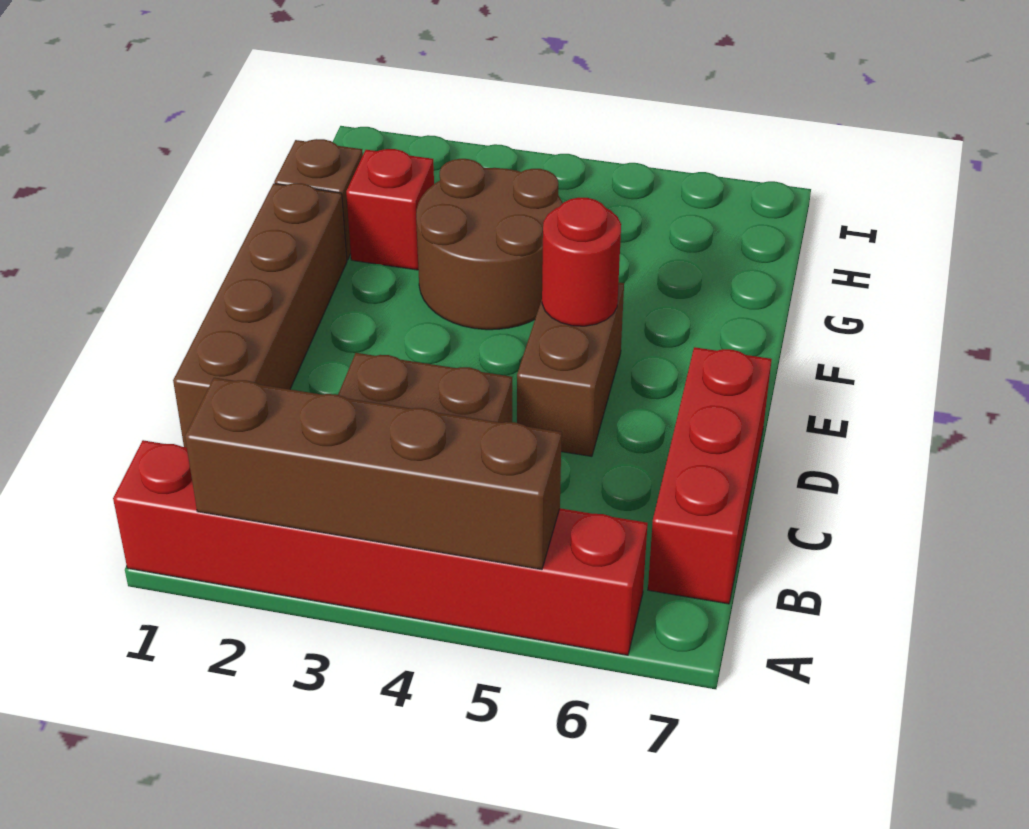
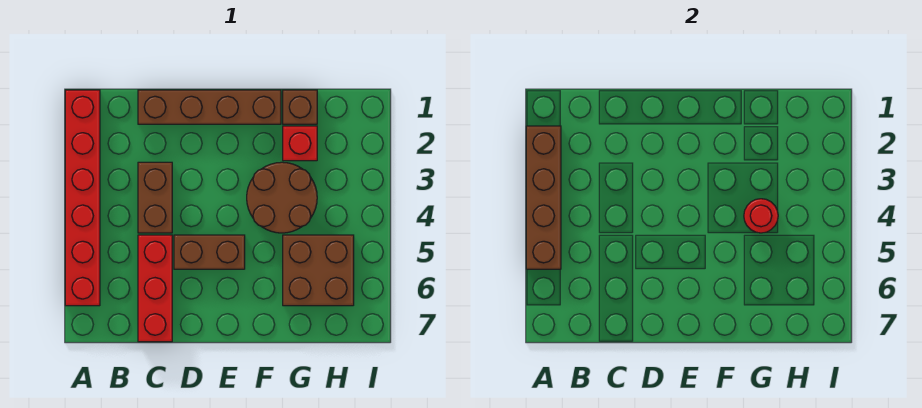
red brick B7:D7 level 1 -> red brick C5:C7 level 1
red round brick E5 level 2 -> red round brick G4 level 2
none -> brown brick G5:H6 level 1

